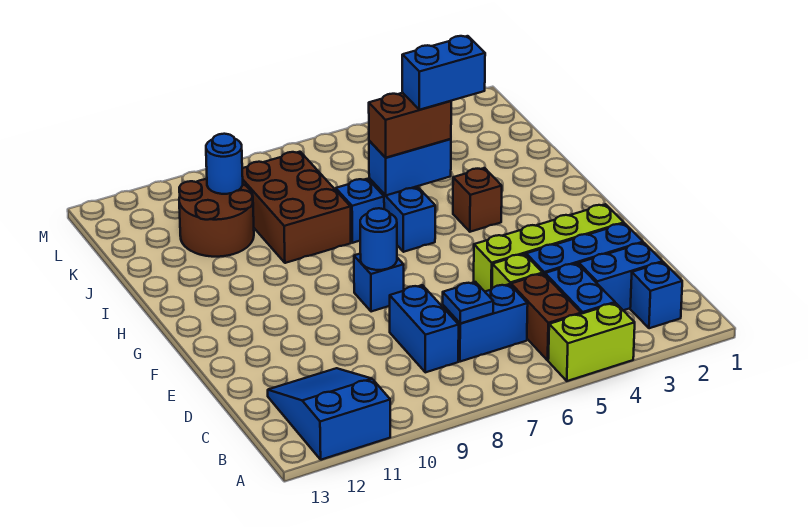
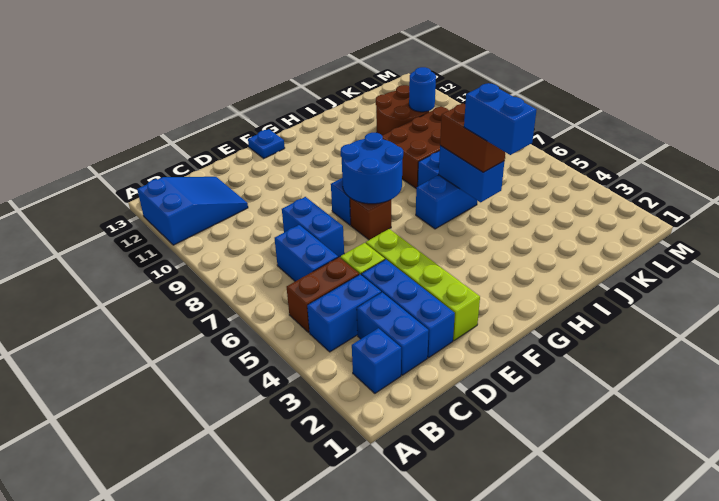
lime brick A4:A5 level 1 -> none
blue plate C7 level 2 -> blue plate F13 level 1
blue brick C8:D8 level 1 -> blue brick D7:D8 level 1
blue round brick F8 level 2 -> blue round brick F7:G8 level 2
brown brick H4 level 1 -> brown brick F7 level 1

